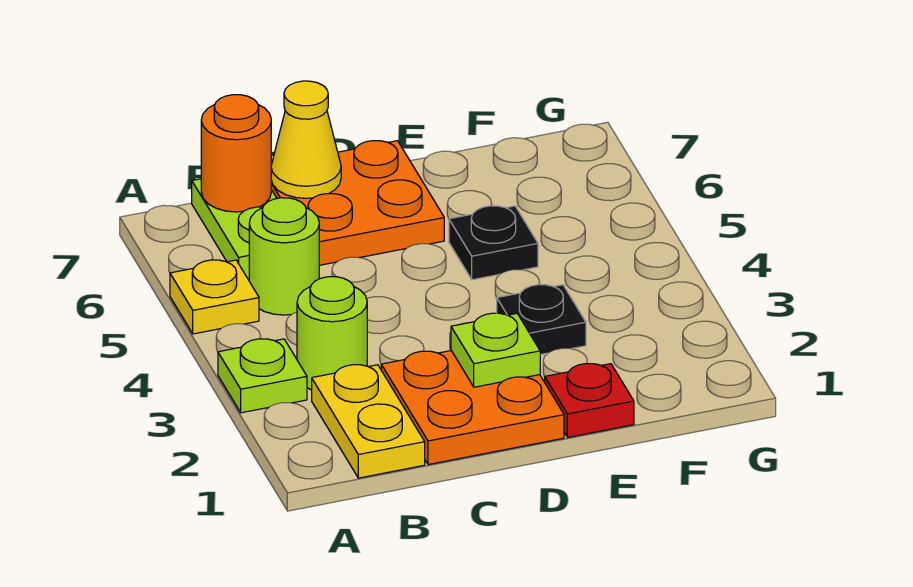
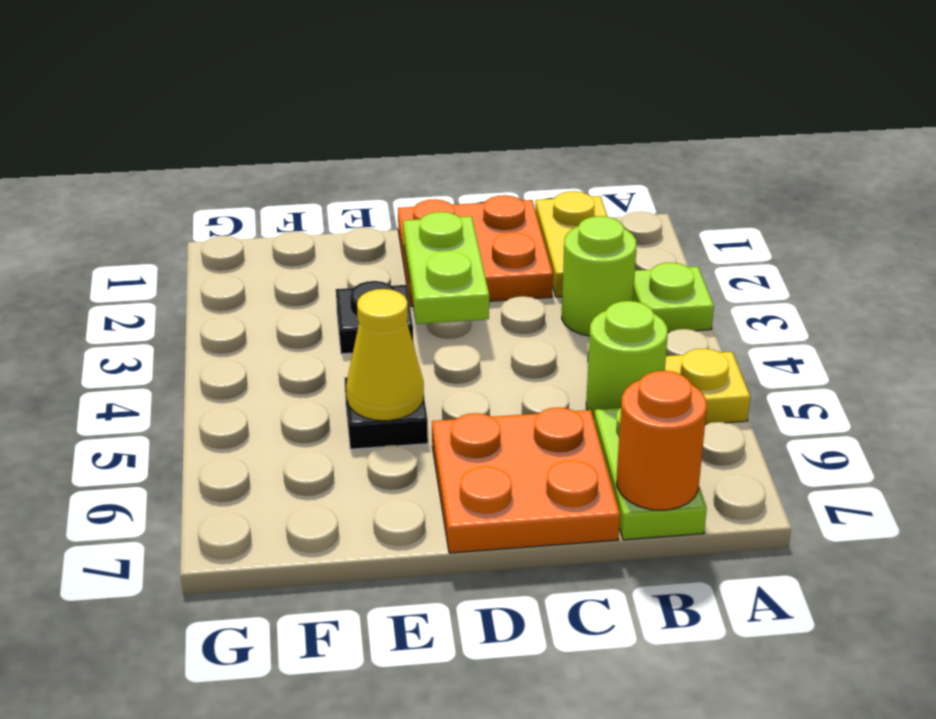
yellow cone C7 level 2 -> yellow cone E5 level 2
lime plate D2 level 2 -> lime plate D2:D3 level 2
red plate E1 level 1 -> none

